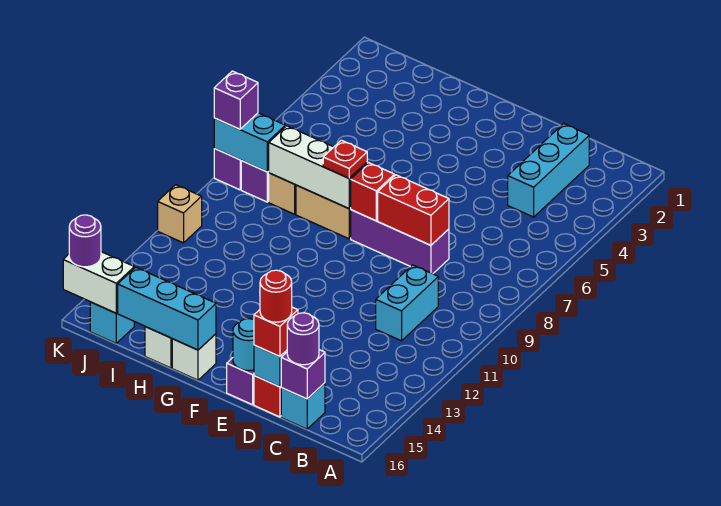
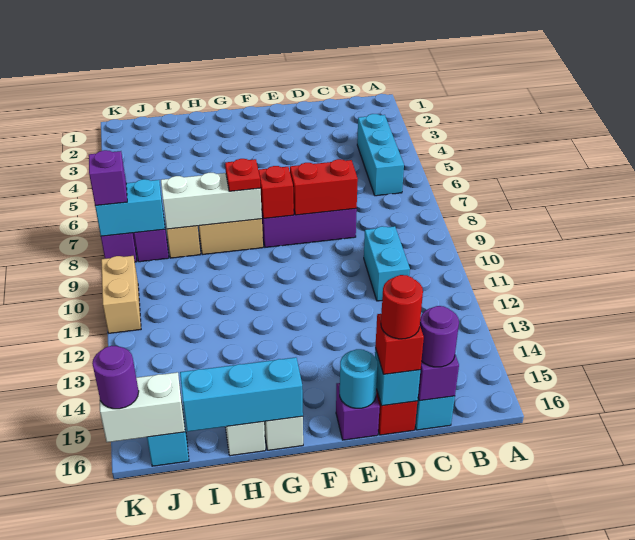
cyan brick C2:C4 level 1 -> cyan brick B4:B6 level 1
tan brick K11 level 1 -> tan brick K10:K11 level 1

